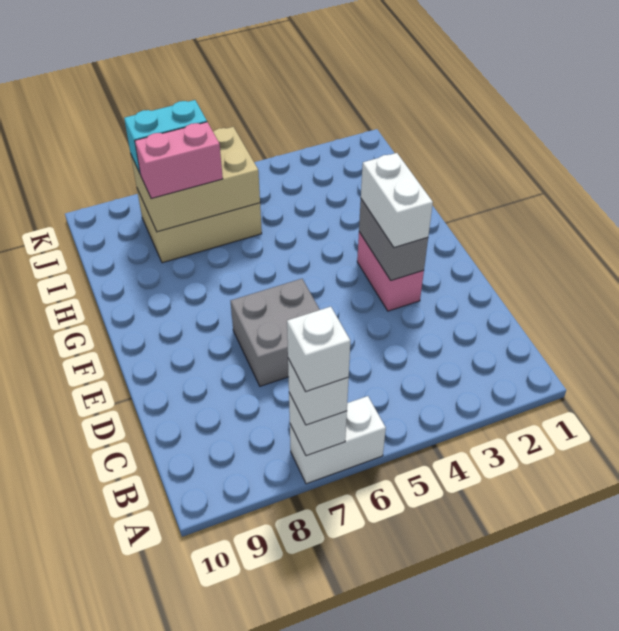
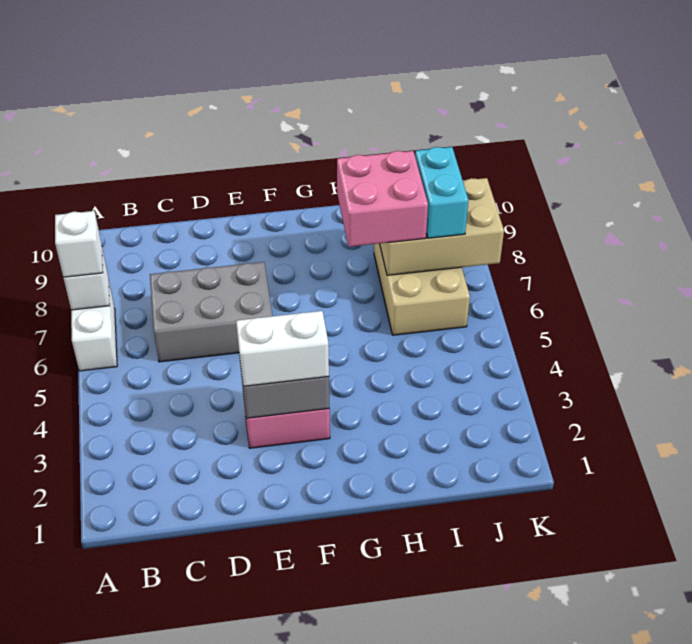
white brick A7 level 4 -> none
grey brick D6:E7 level 1 -> grey brick C6:E7 level 1
tan brick I6:J8 level 2 -> tan brick I7:K8 level 2
pink brick I7:I8 level 3 -> pink brick H7:I8 level 3

